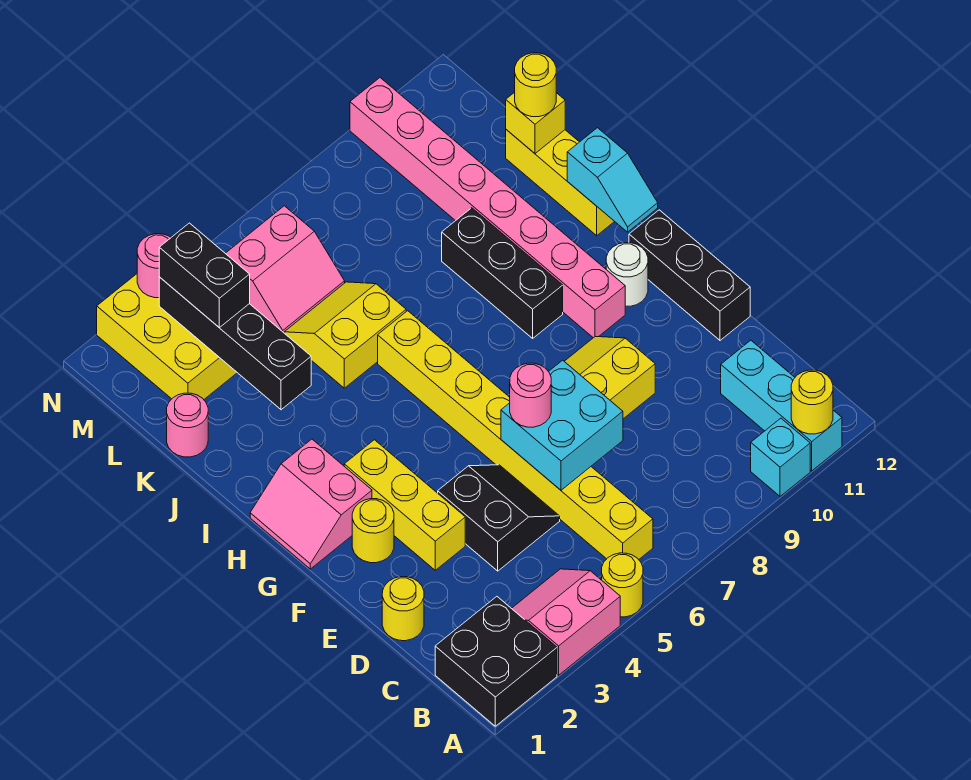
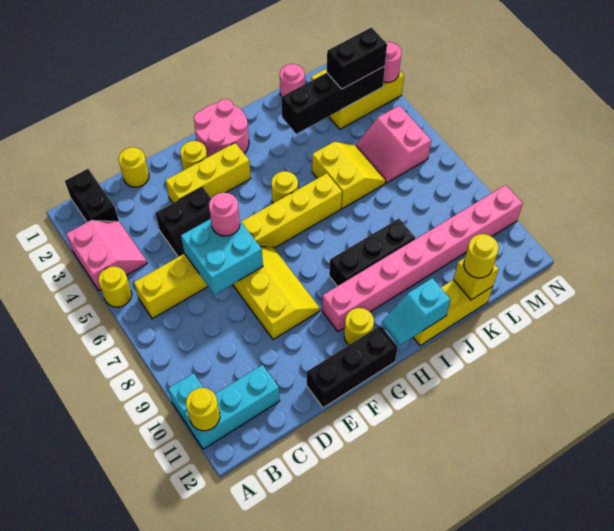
black brick A1:B2 level 1 -> black brick B1:B2 level 1
pink slope G1:H2 level 1 top 2 -> pink round brick G1:H2 level 1
white round brick G11 level 1 -> yellow round brick G11 level 1
none -> yellow round brick H5 level 1

